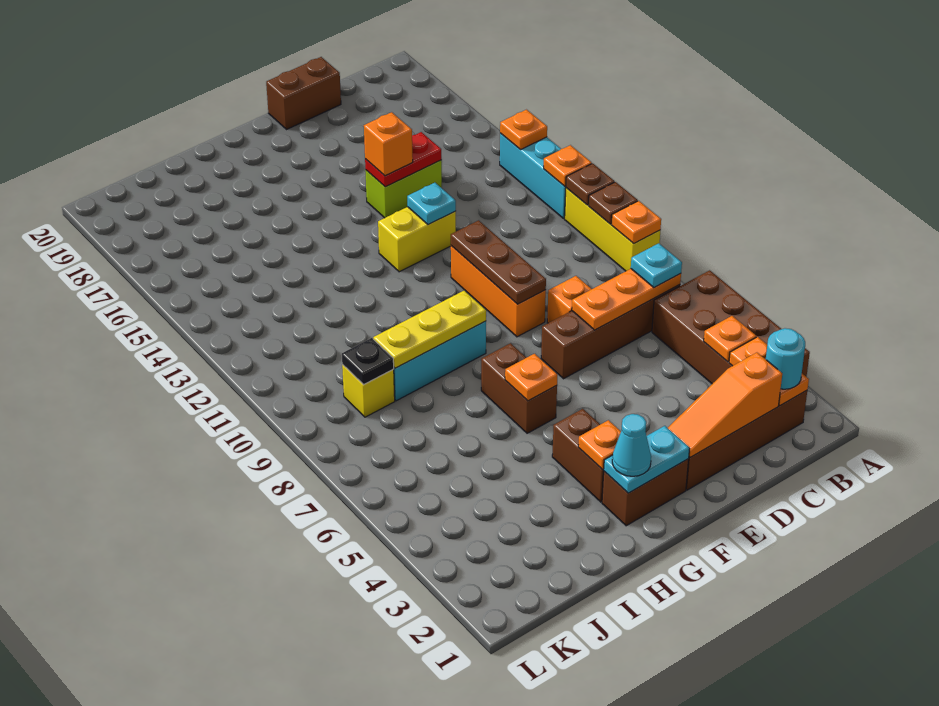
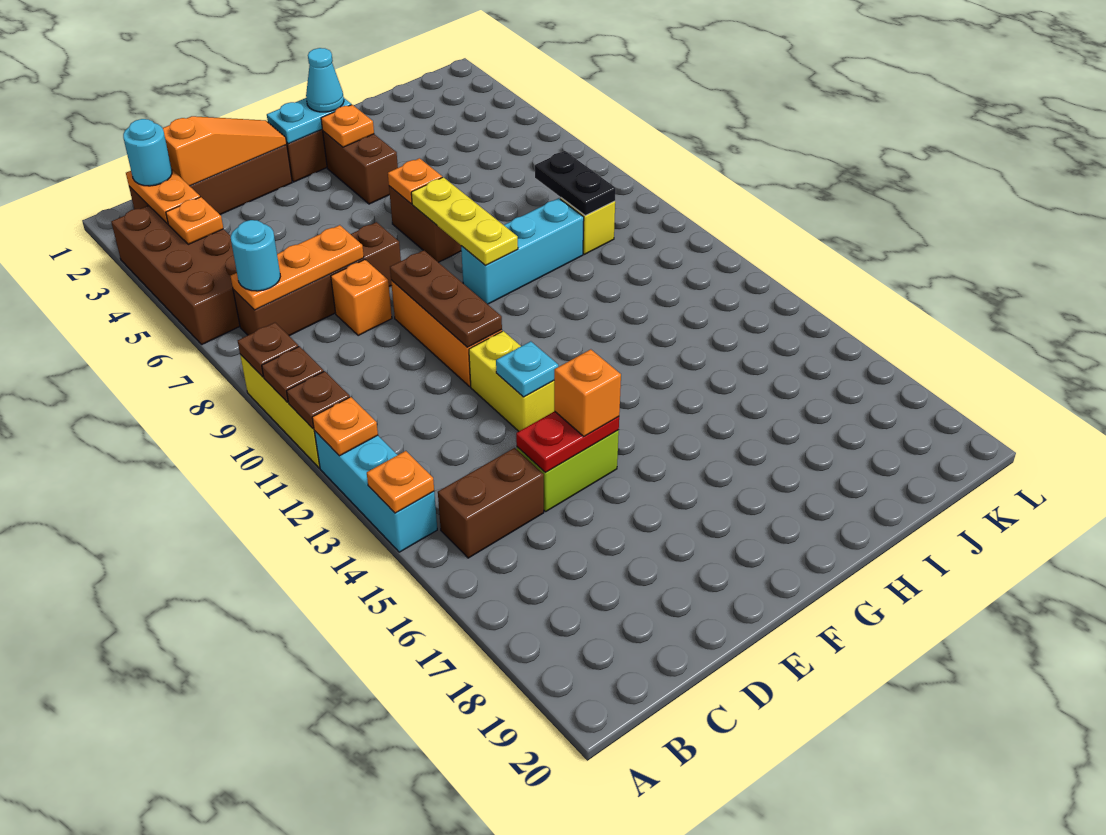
orange plate A9 level 2 -> brown plate A9 level 2
cyan plate B7 level 3 -> cyan round brick B7 level 3
brown brick D20:E20 level 1 -> brown brick B15:C15 level 1
yellow brick E13:F13 level 1 -> yellow brick E12:E13 level 1
yellow plate G9:I9 level 2 -> yellow plate G7:G9 level 2
black plate J9 level 2 -> black plate J8:J9 level 2

